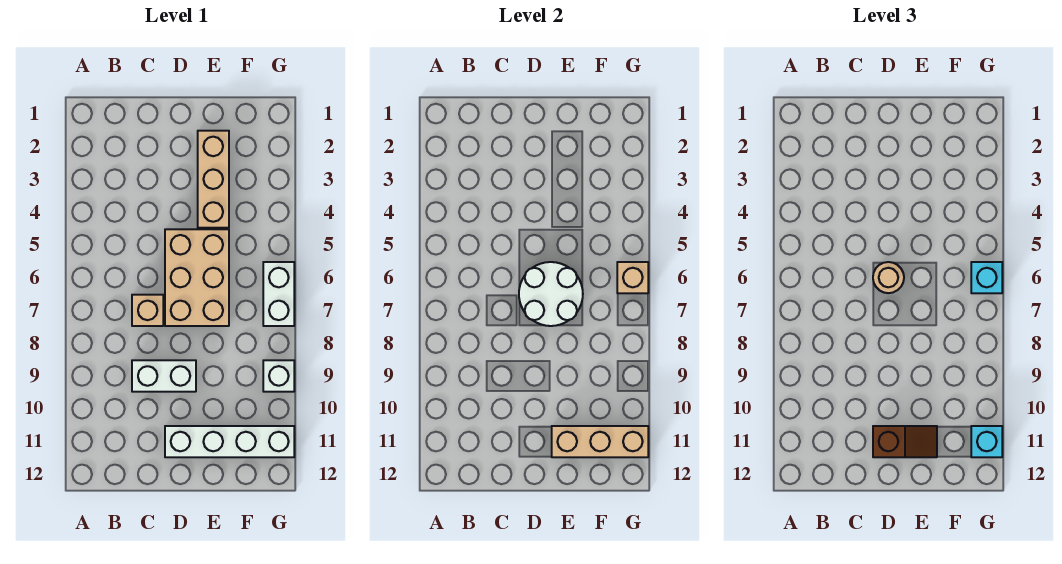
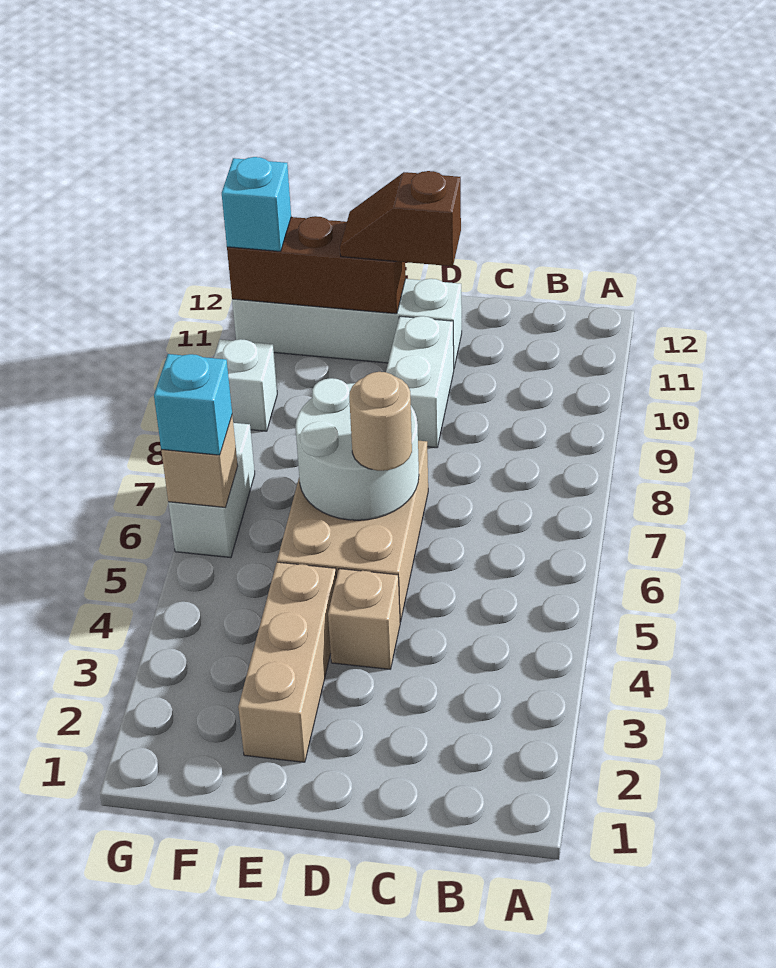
tan brick C7 level 1 -> tan brick D4 level 1
white brick C9:D9 level 1 -> white brick D9:D10 level 1
tan brick E11:G11 level 2 -> brown brick E11:G11 level 2

